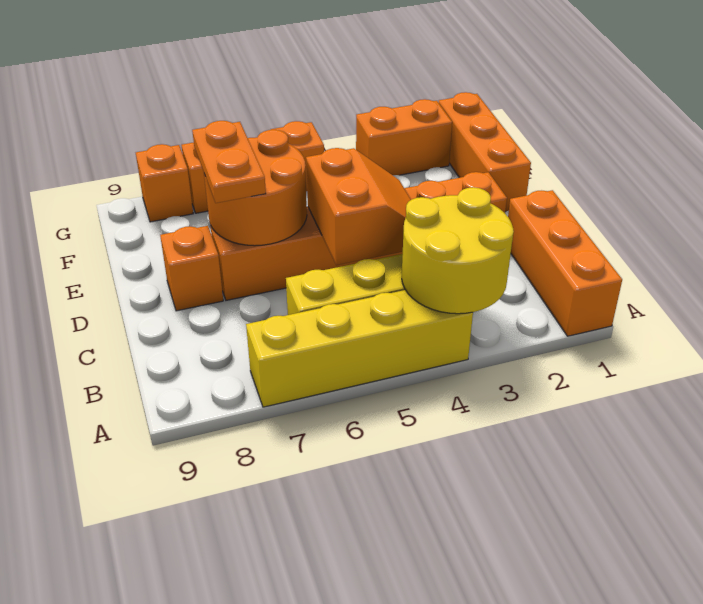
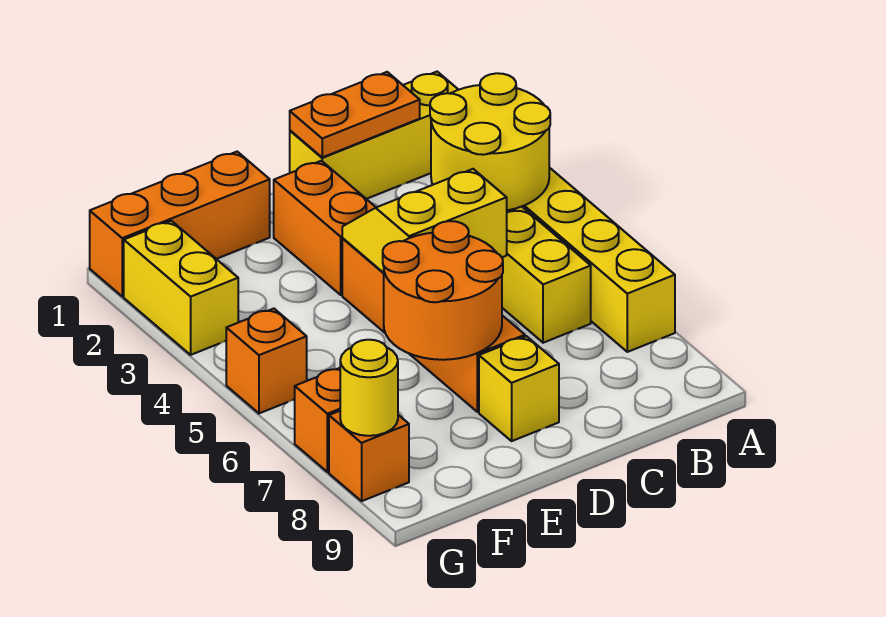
orange brick A1:C1 level 1 -> yellow brick A1:C1 level 1
orange slope C4:D5 level 2 top 5 -> yellow slope C4:D5 level 2 top 5
orange plate D7:E7 level 3 -> orange plate B1:C1 level 2
orange brick D8 level 1 -> yellow brick D8 level 1
orange brick G2:G3 level 1 -> yellow brick G2:G3 level 1
none -> yellow round brick G8 level 2

